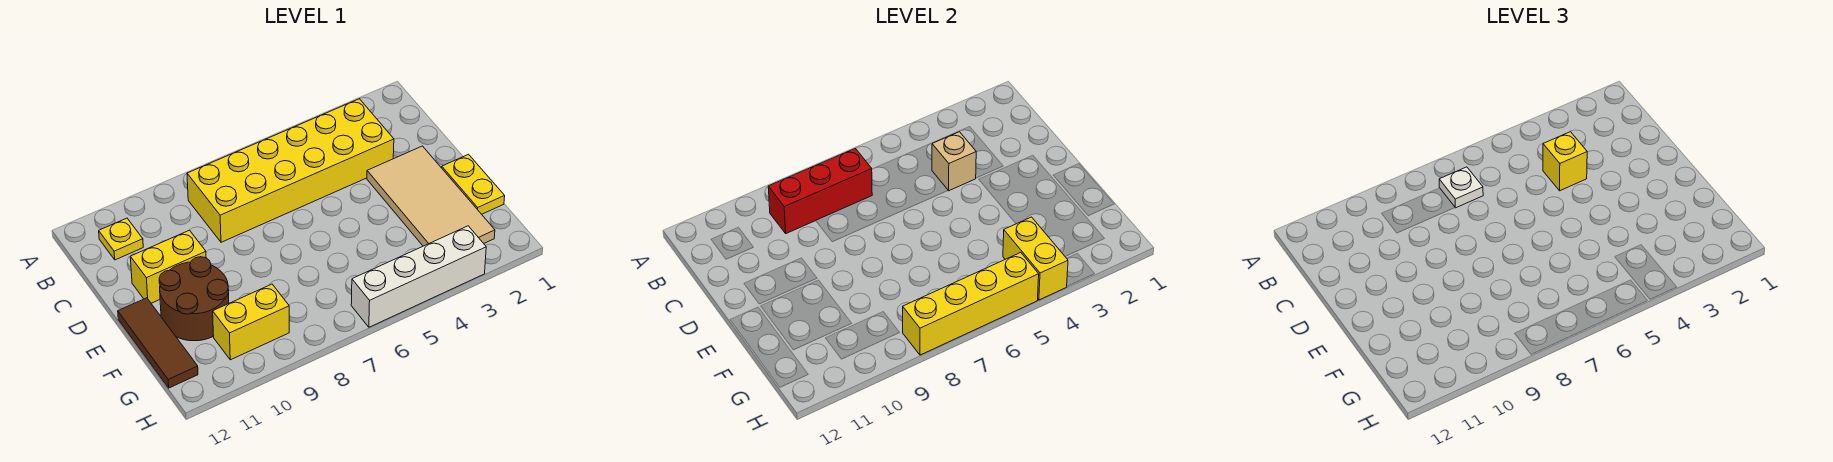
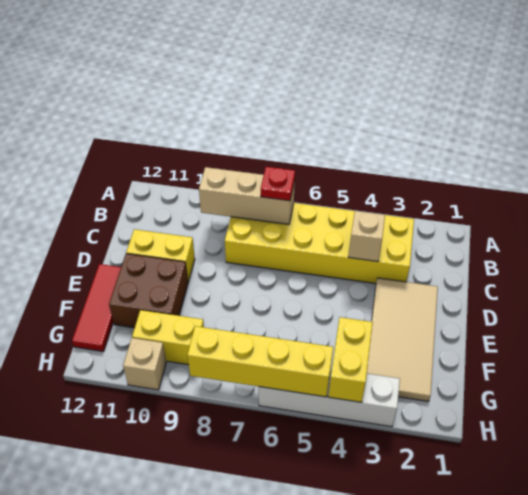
red brick B7:B9 level 2 -> tan brick B7:B9 level 2
white plate B7 level 3 -> red plate B7 level 3
yellow plate B11 level 1 -> none
yellow brick C4 level 3 -> none
yellow plate E1:F1 level 1 -> none
brown round brick E10:F11 level 1 -> brown brick E10:F11 level 1
brown tile E12:G12 level 1 -> red tile E12:G12 level 1
none -> tan brick H10 level 1

